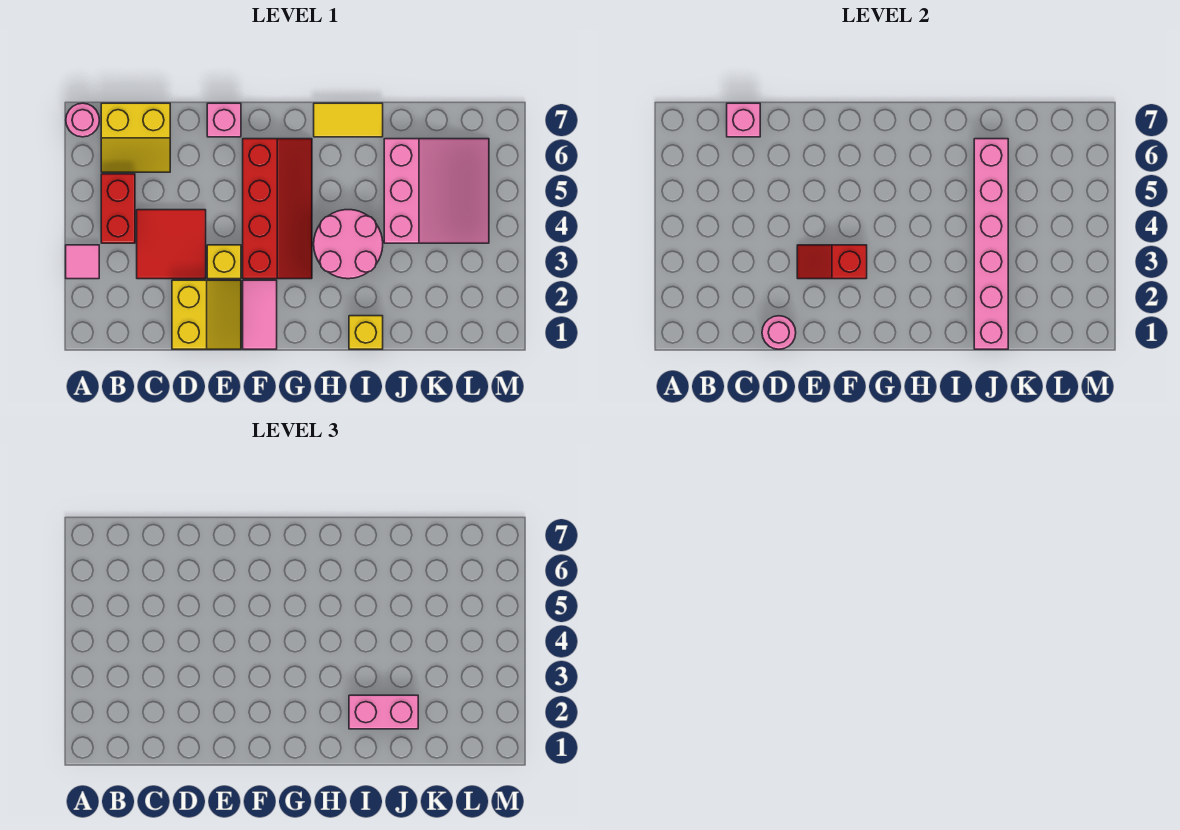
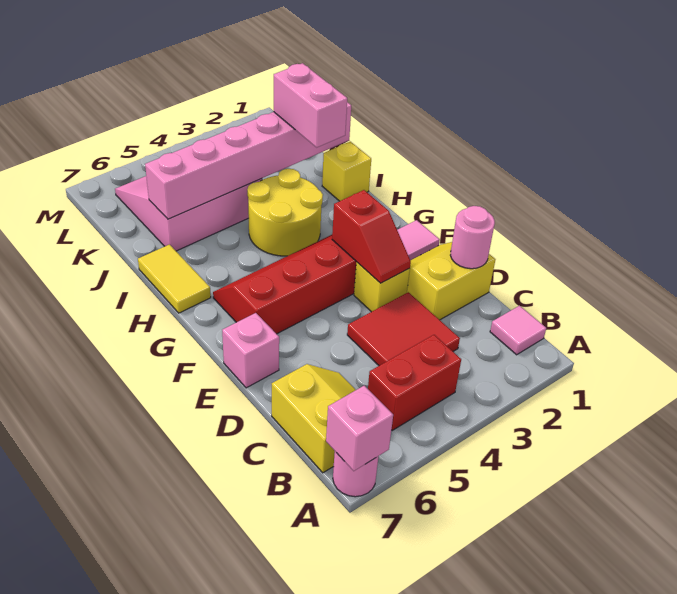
pink tile A3 level 1 -> pink tile B1 level 1
pink brick C7 level 2 -> pink brick A7 level 2
pink round brick H3:I4 level 1 -> yellow round brick H3:I4 level 1

